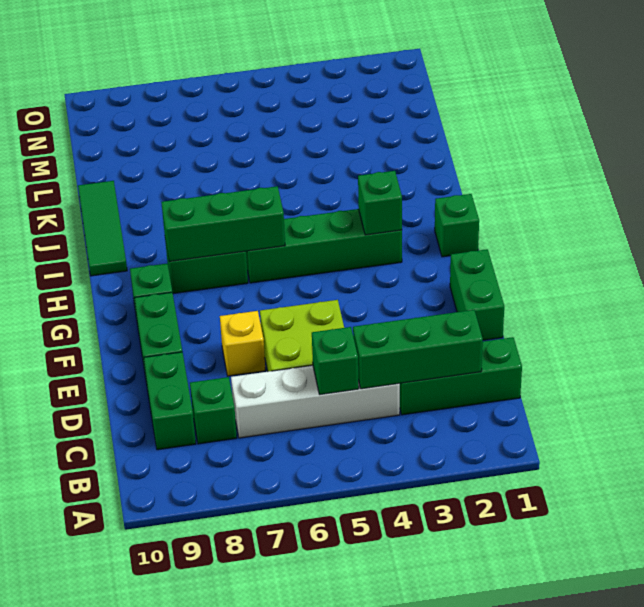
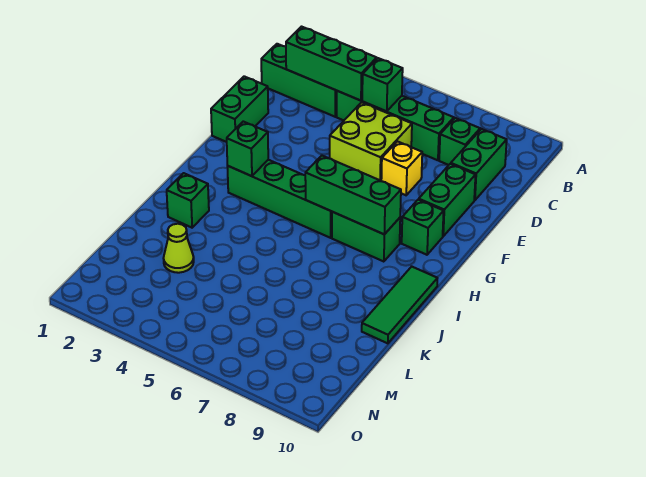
white brick C4:C7 level 1 -> green brick C4:C7 level 1
green brick H1 level 1 -> green brick J2 level 1
none -> lime cone L3 level 1

